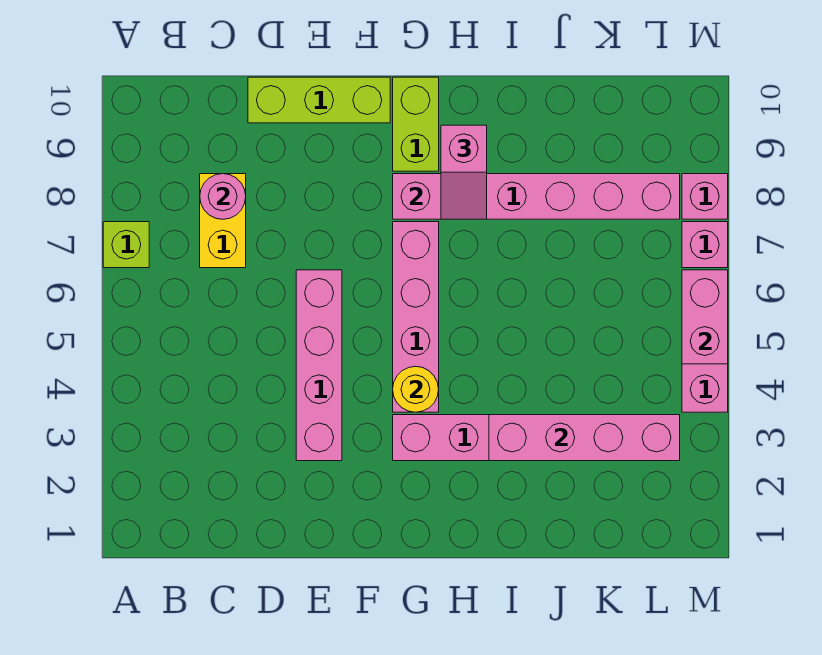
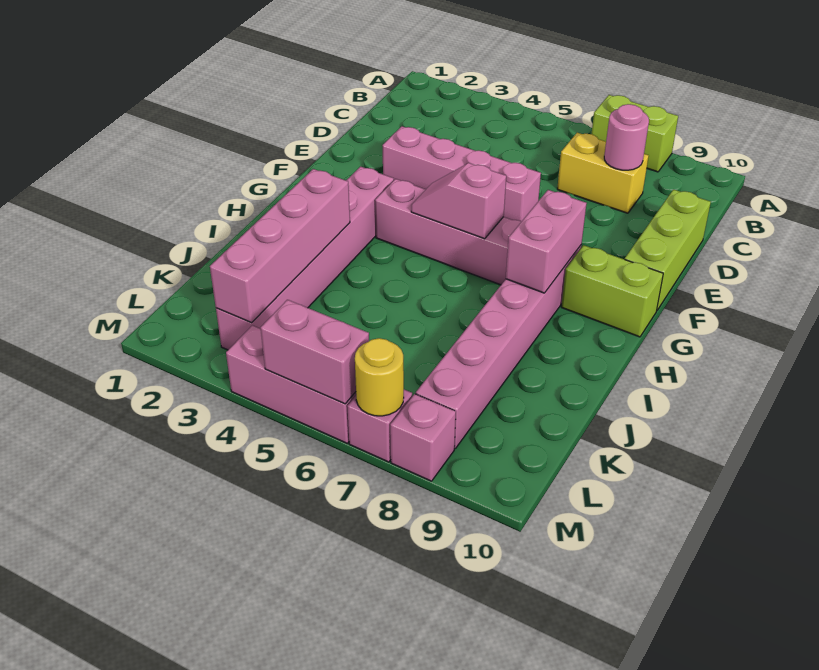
lime brick A7 level 1 -> lime brick A7:A8 level 1
yellow round brick G4 level 2 -> yellow round brick M7 level 2
pink slope H8:H9 level 3 top 9 -> pink slope G5:G6 level 2 top 6

